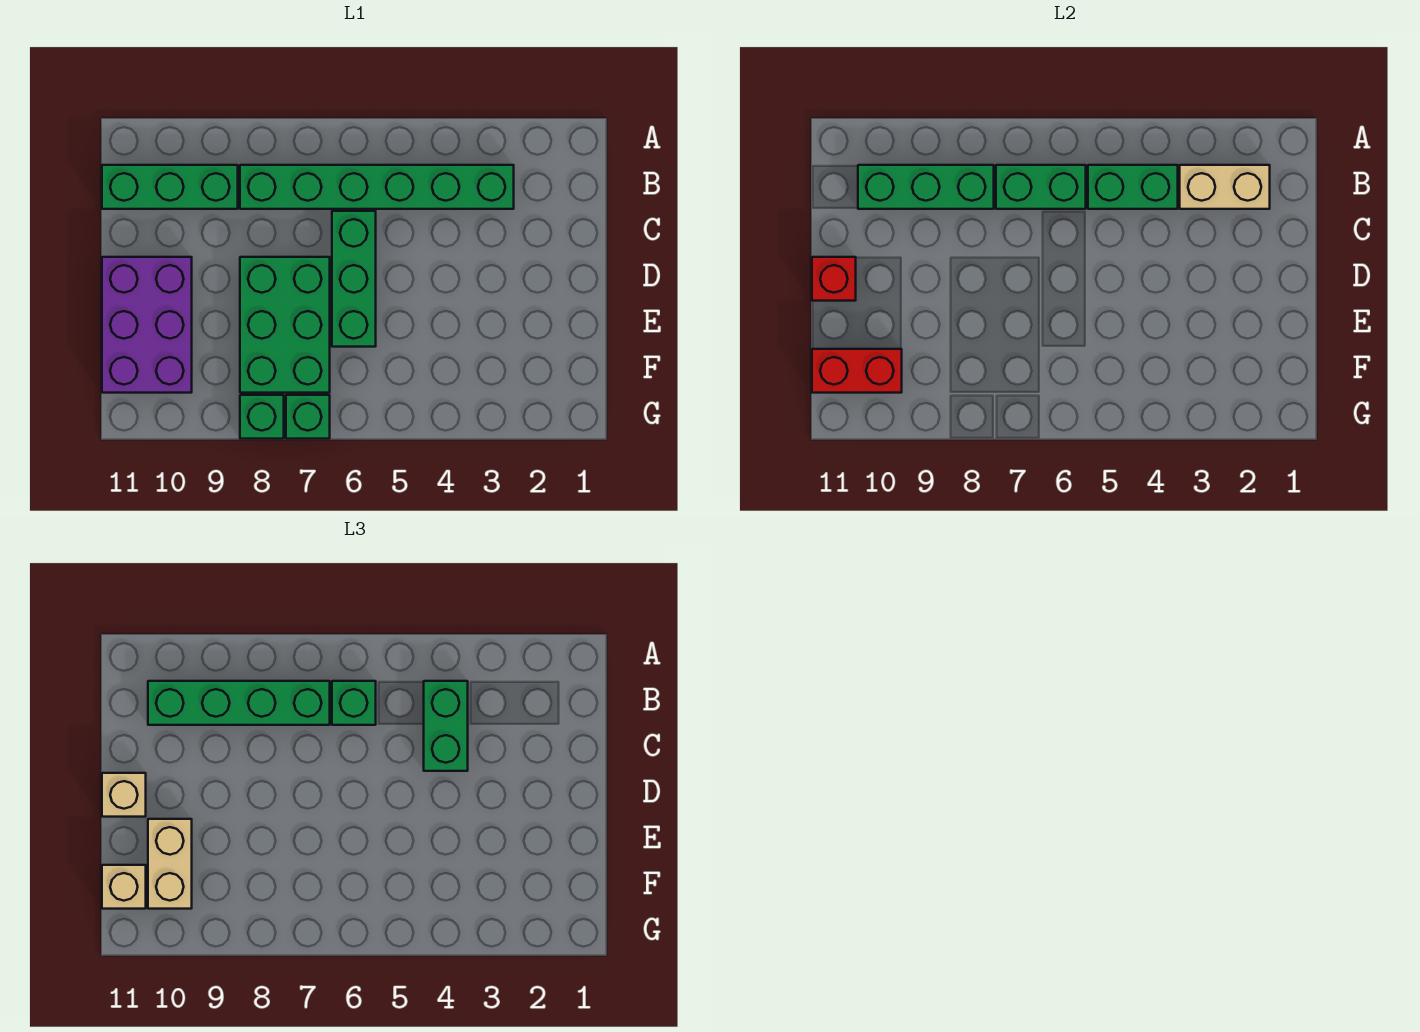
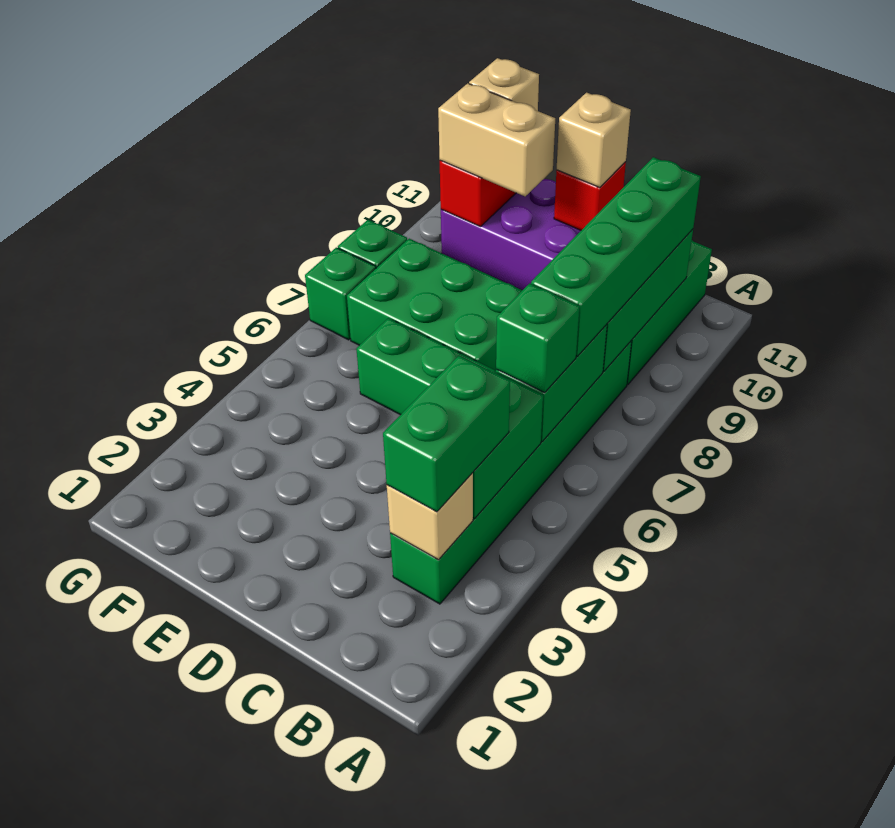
tan brick B2:B3 level 2 -> tan brick B3 level 2
green brick B4:C4 level 3 -> green brick B3:B4 level 3

